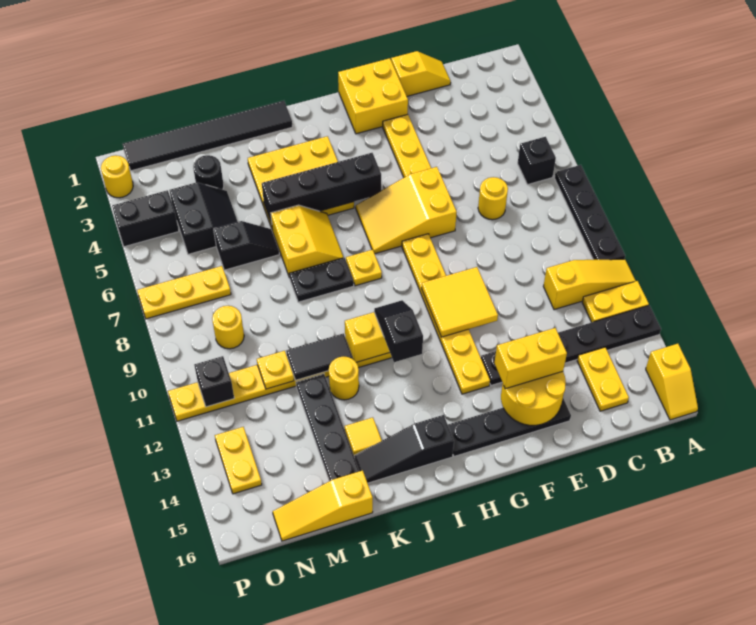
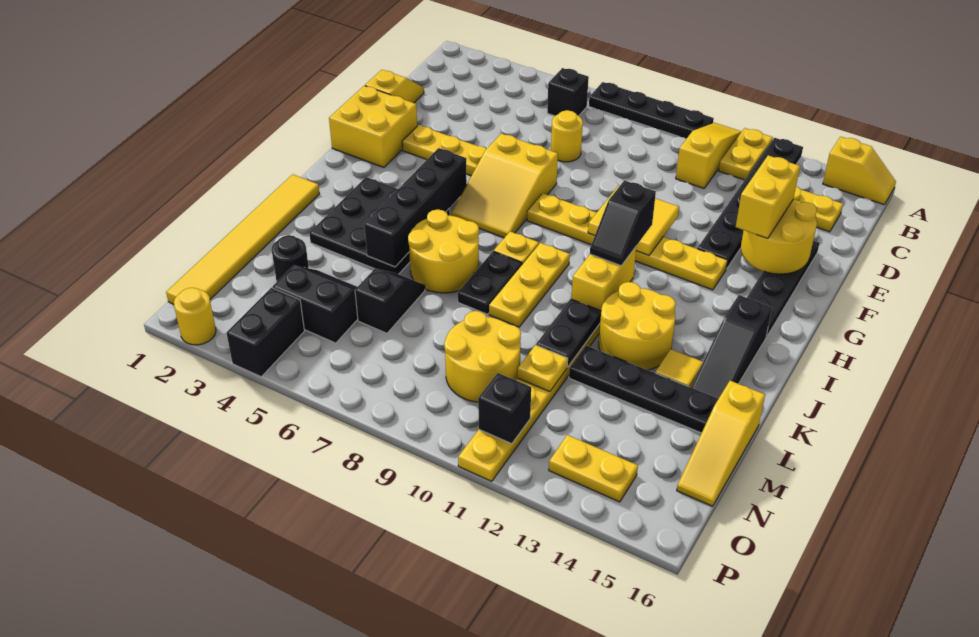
yellow plate I3:K5 level 1 -> black plate I3:K5 level 1
black slope I11:I12 level 3 top 12 -> black slope H11:I11 level 3 top H
black tile J1:O1 level 1 -> yellow tile J1:O1 level 1
yellow slope J6:K7 level 1 top K -> yellow round brick J6:K7 level 1
black tile K11:L11 level 2 -> black plate K11:L11 level 2
yellow round brick K12 level 1 -> yellow round brick J12:K13 level 1
yellow plate N7:P7 level 1 -> yellow plate I9:K9 level 1
yellow round brick N9 level 1 -> yellow round brick M9:N10 level 1

